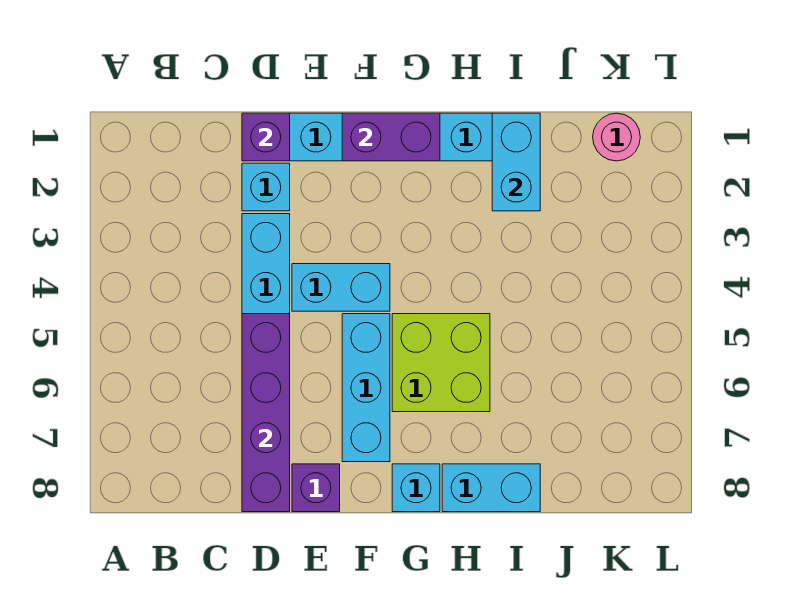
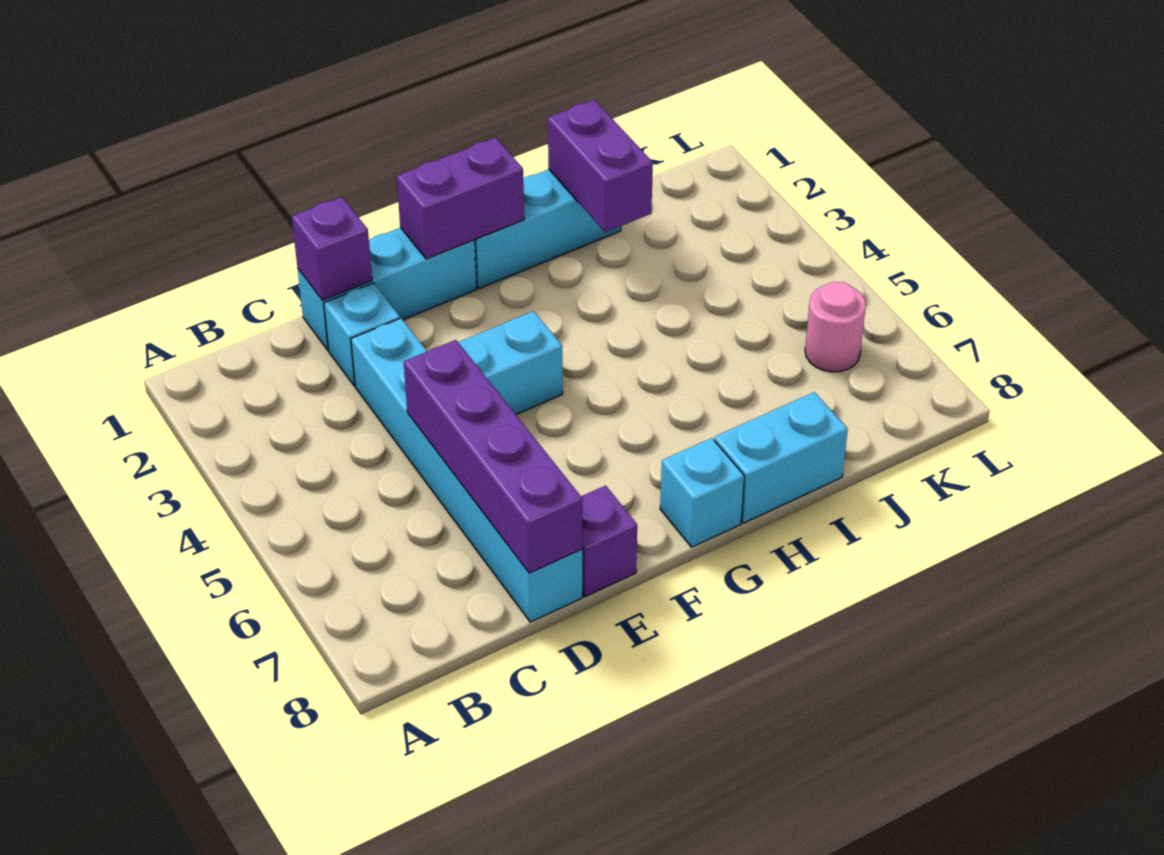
cyan brick F5:F7 level 1 -> none
lime brick G5:H6 level 1 -> none
cyan brick I1:I2 level 2 -> purple brick I1:I2 level 2
pink round brick K1 level 1 -> pink round brick K6 level 1

